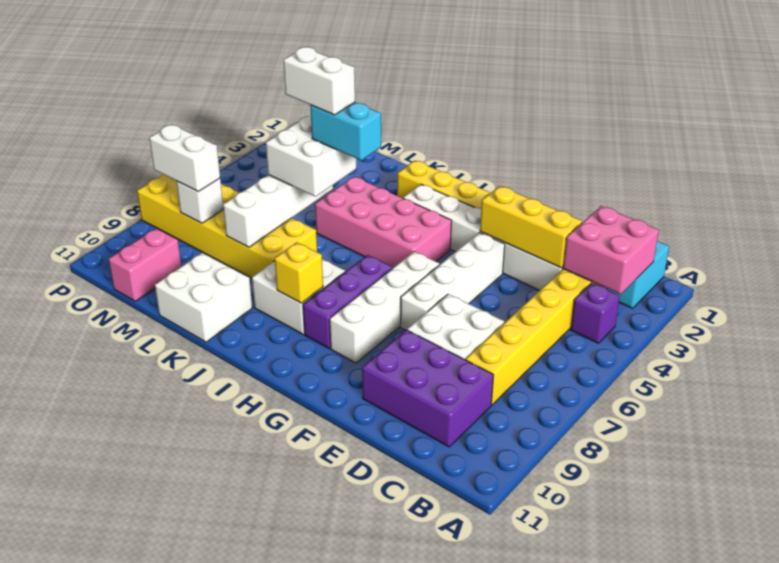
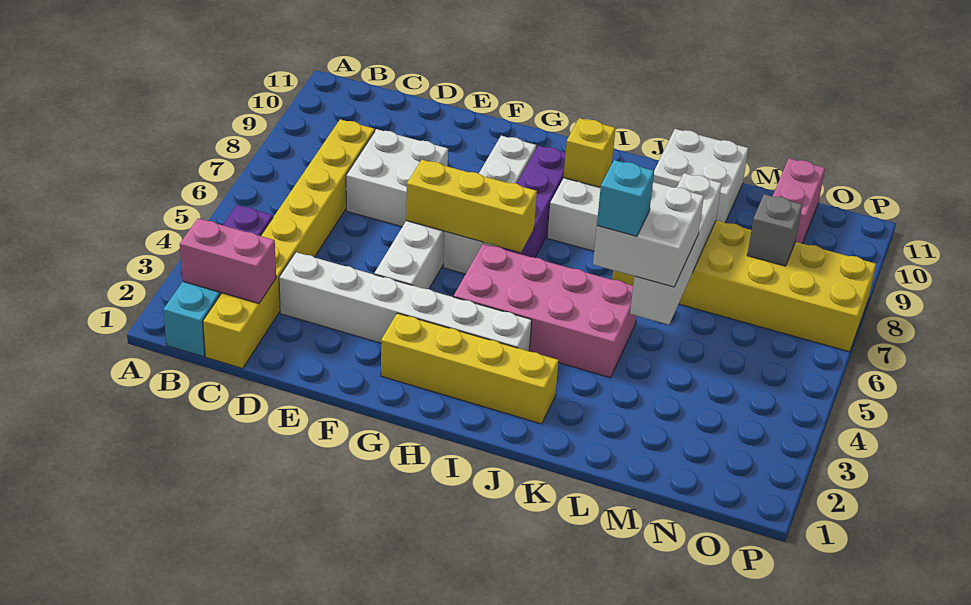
pink brick B2:C3 level 2 -> pink brick B2:C2 level 2
purple brick C9:E10 level 1 -> none
yellow brick D3:F3 level 2 -> yellow brick F6:H6 level 2
cyan brick J5:K5 level 4 -> cyan brick K5 level 4
white brick K5:L5 level 5 -> none
white brick N8 level 2 -> grey brick N8 level 2
white brick N8:O8 level 3 -> none

